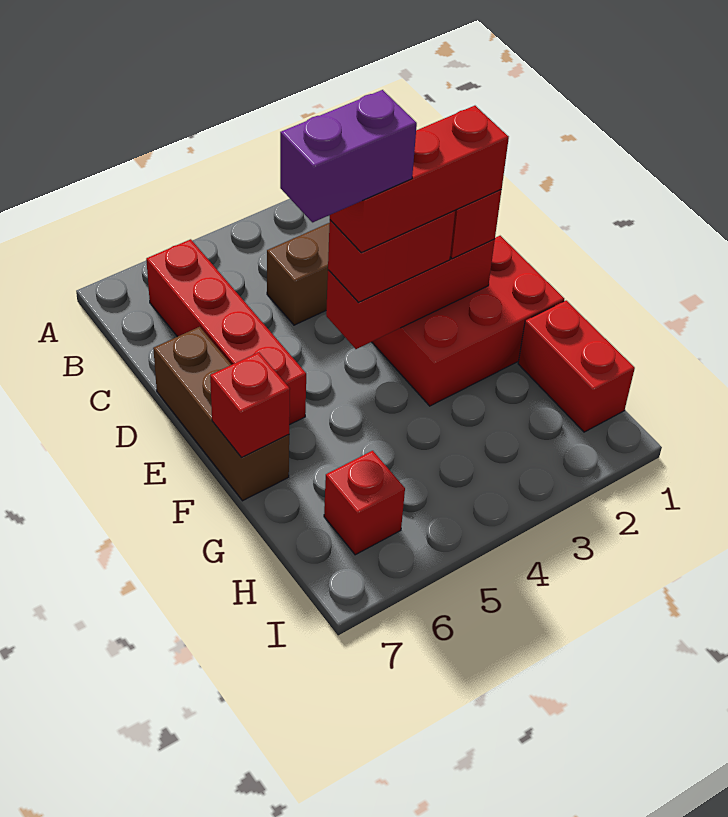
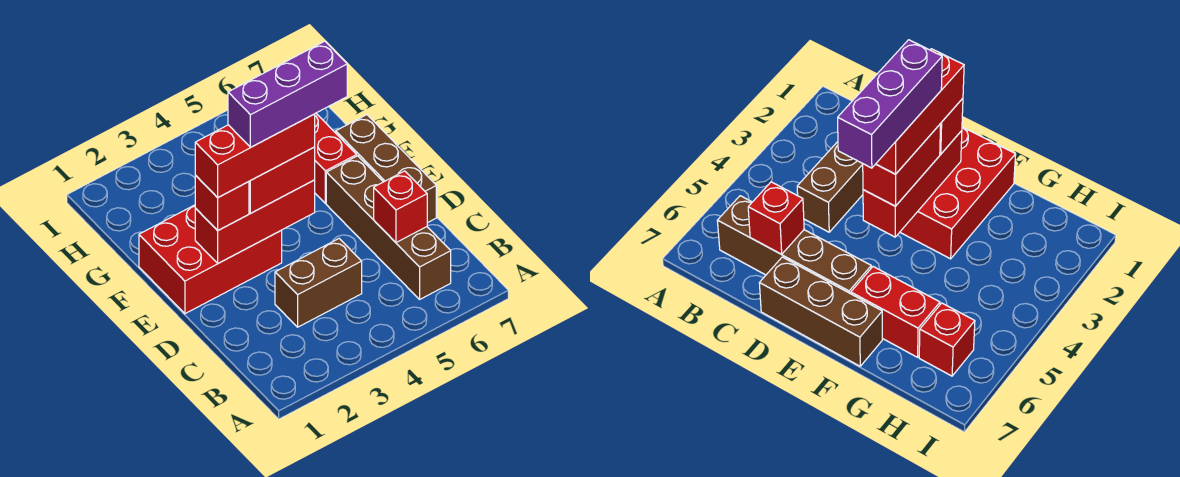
red brick B6:E6 level 1 -> brown brick B6:E6 level 1
purple brick E4:E5 level 5 -> purple brick E3:E5 level 5
red brick F7 level 2 -> red brick C6 level 2
red brick G1:H1 level 1 -> red brick F6:G6 level 1

